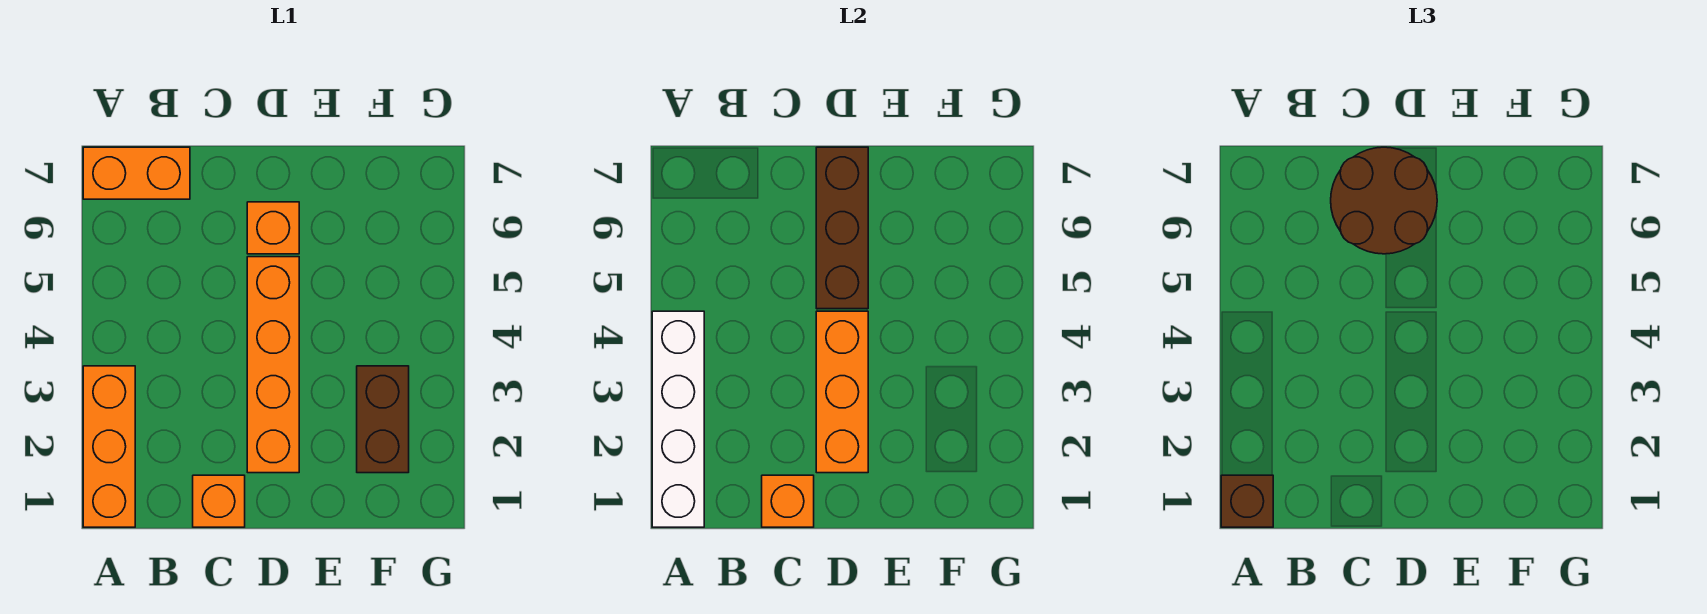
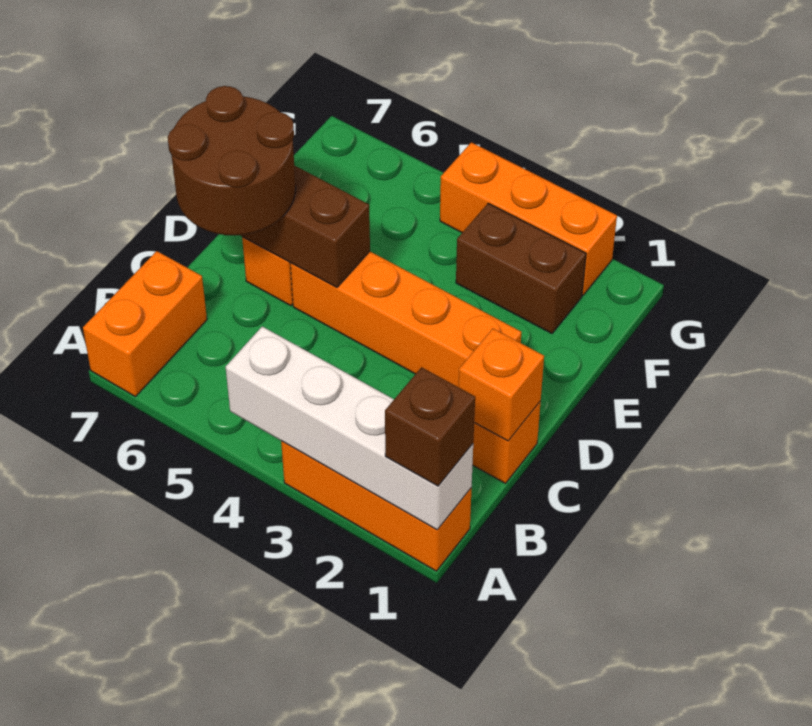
orange brick D2:D4 level 2 -> orange brick G2:G4 level 1

